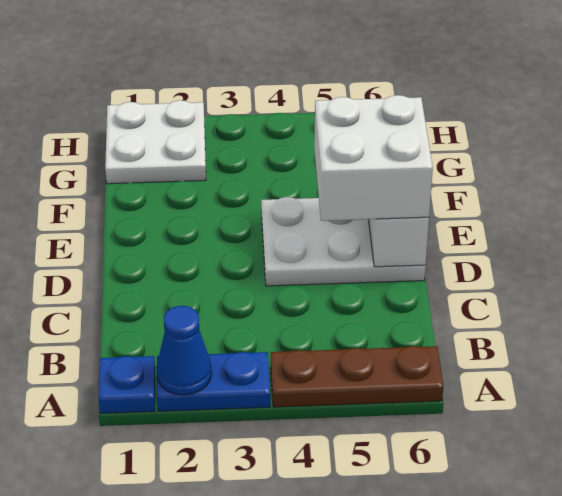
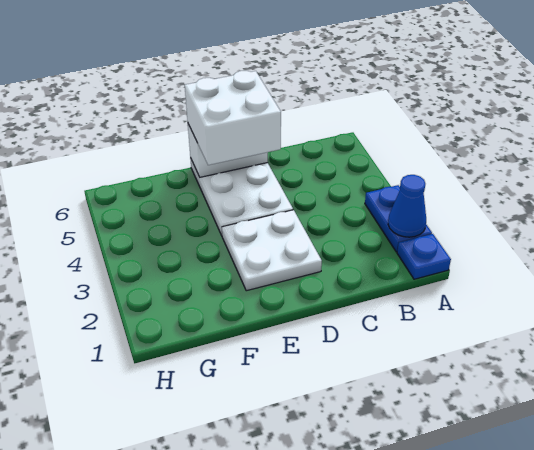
brown plate A4:A6 level 1 -> none
white plate G1:H2 level 1 -> white plate D2:E3 level 1

